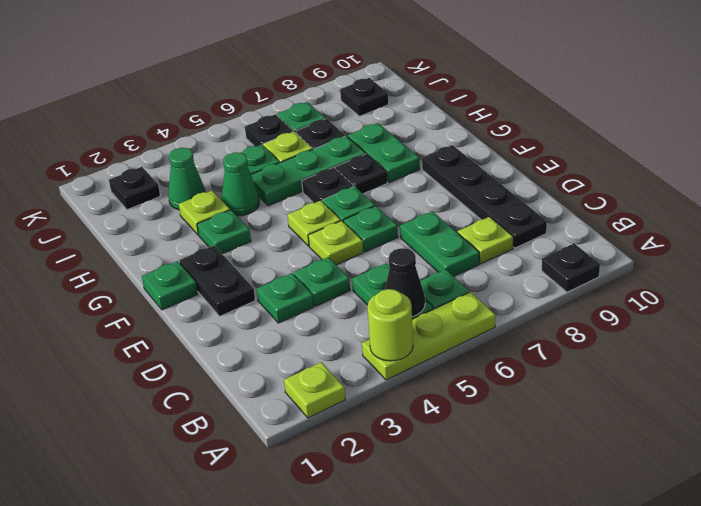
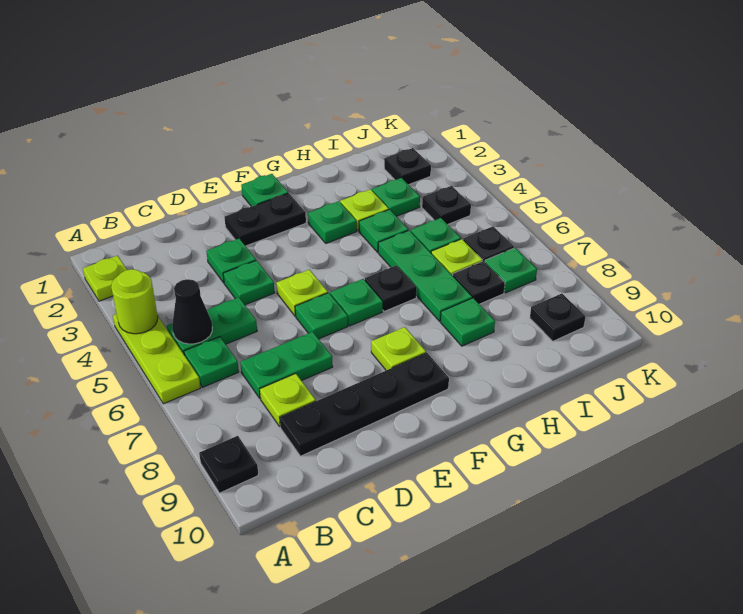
lime plate F5 level 1 -> lime plate F8 level 1
black plate G7 level 1 -> black plate J4 level 1
green plate G8:H8 level 1 -> green plate H8 level 1
green cone H4 level 1 -> green plate H4 level 1
green cone I3 level 1 -> green plate I3 level 1

